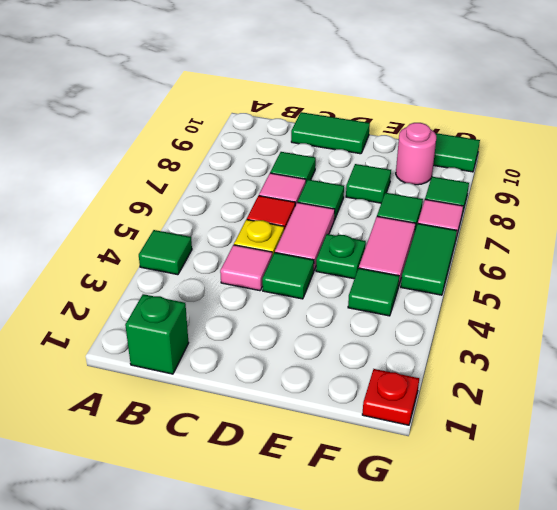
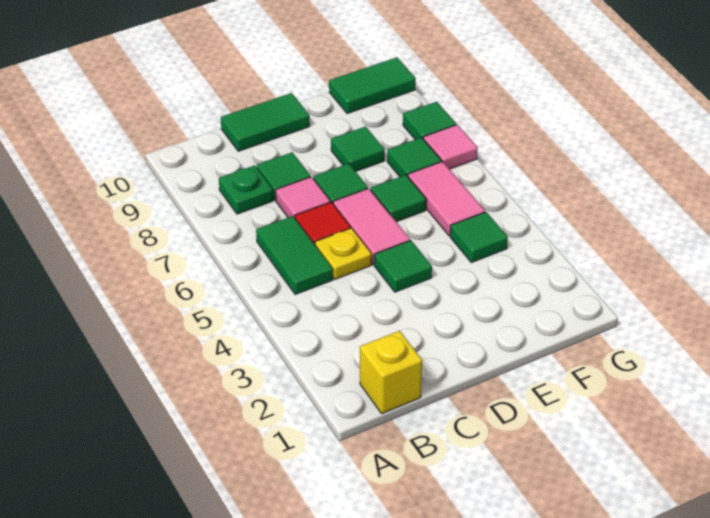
green tile A4 level 1 -> green tile E6 level 1
green brick B1 level 1 -> yellow brick B1 level 1
pink tile C4 level 1 -> none
green plate E5 level 1 -> green plate B8 level 1
pink round brick F9 level 1 -> none
red plate G1 level 1 -> none
green tile G5:G6 level 1 -> green tile B5:B6 level 1

